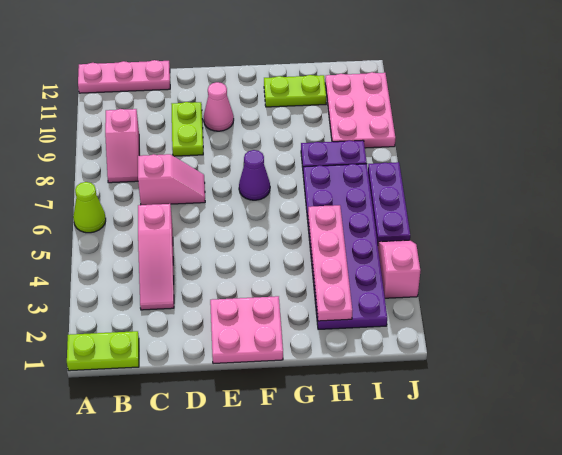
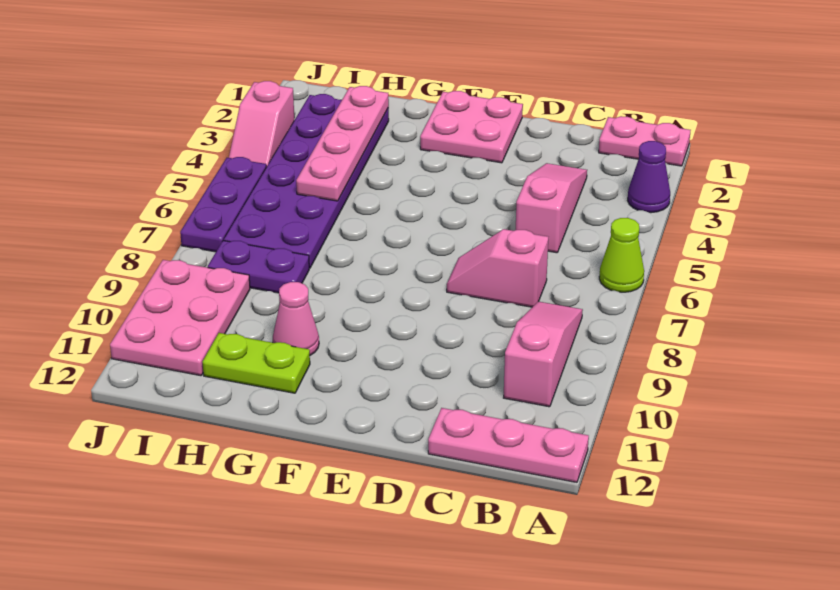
lime plate A1:B1 level 1 -> pink plate A1:B1 level 1
pink slope B8:B9 level 1 top 9 -> pink slope B8:B10 level 1 top 10
lime plate D9:D10 level 1 -> none
pink cone E10 level 1 -> pink cone G10 level 1
purple cone F7 level 1 -> purple cone A3 level 1

